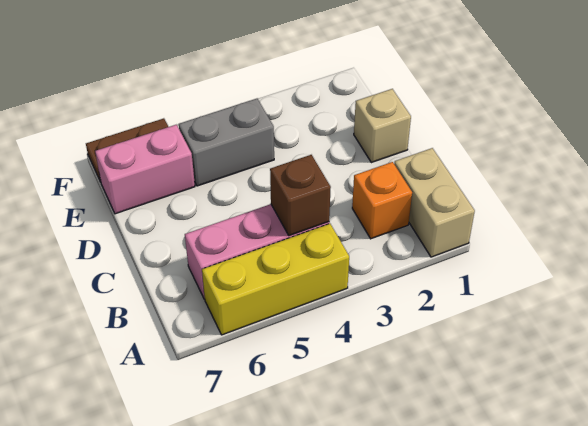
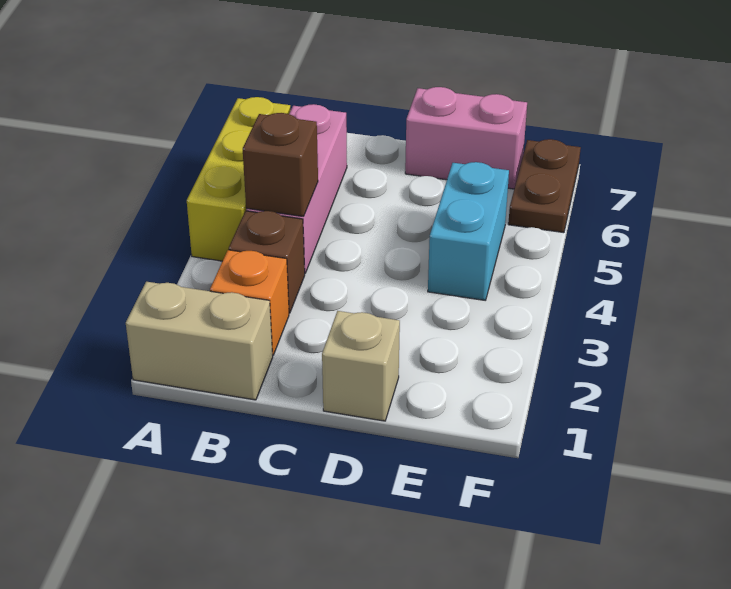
none -> brown brick B3 level 1
grey brick E4:E5 level 1 -> cyan brick E4:E5 level 1
pink brick E6:E7 level 1 -> pink brick D7:E7 level 1

